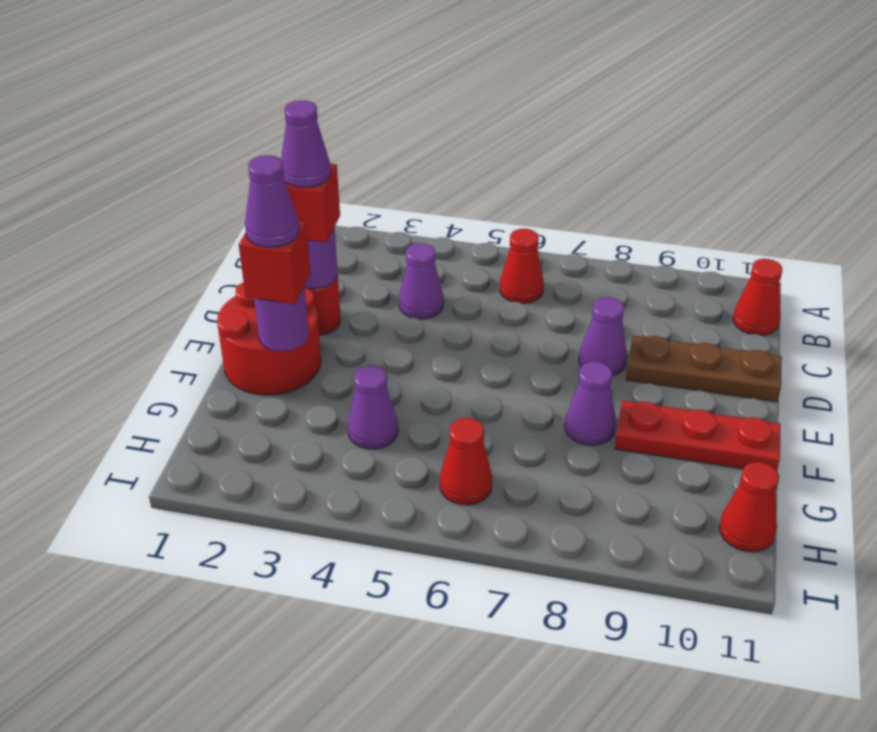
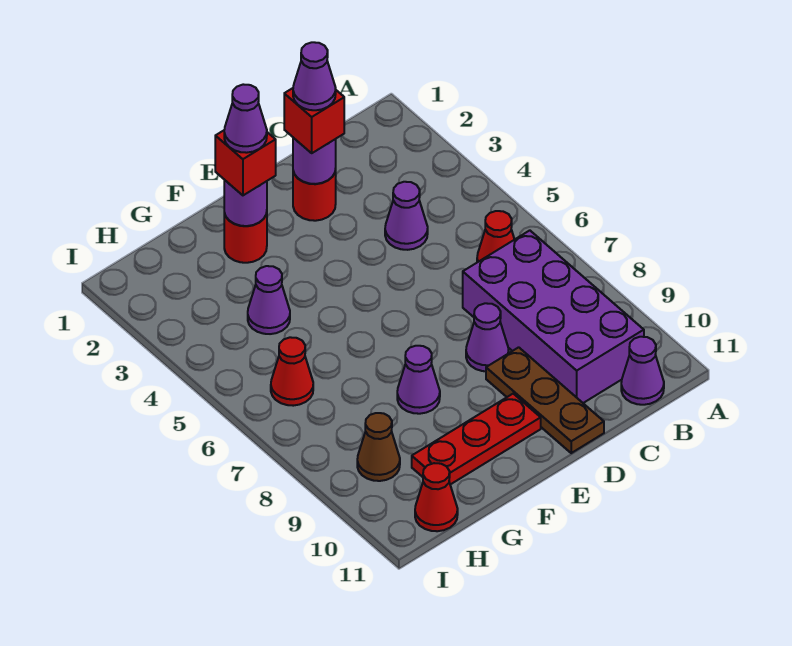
none -> purple brick B7:C10 level 1
red cone B11 level 1 -> purple cone B11 level 1
red round brick E1:F2 level 1 -> red round brick F2 level 1
red plate F9:F11 level 1 -> red plate E10:G10 level 1
none -> brown cone H9 level 1

